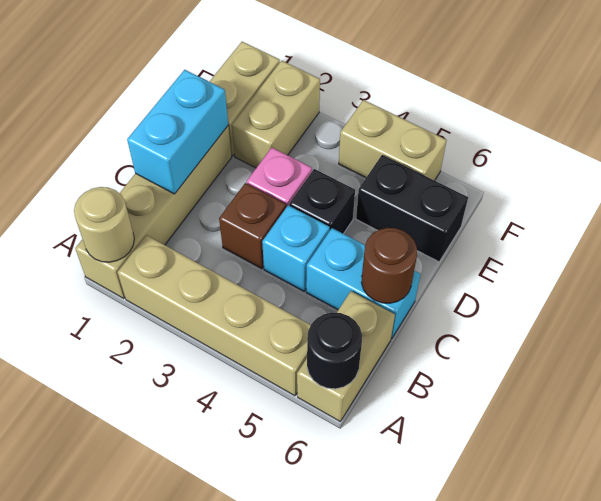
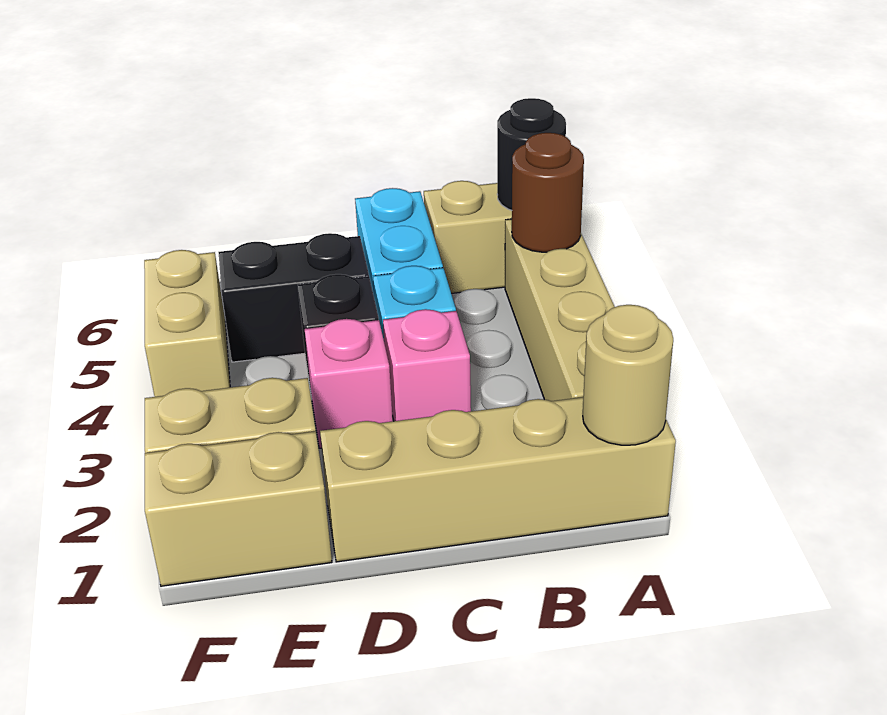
cyan brick C1:D1 level 2 -> none
brown brick C3 level 1 -> pink brick C3 level 1
brown round brick C6 level 2 -> brown round brick A5 level 2
black brick E5:E6 level 1 -> black brick D5:E5 level 1

